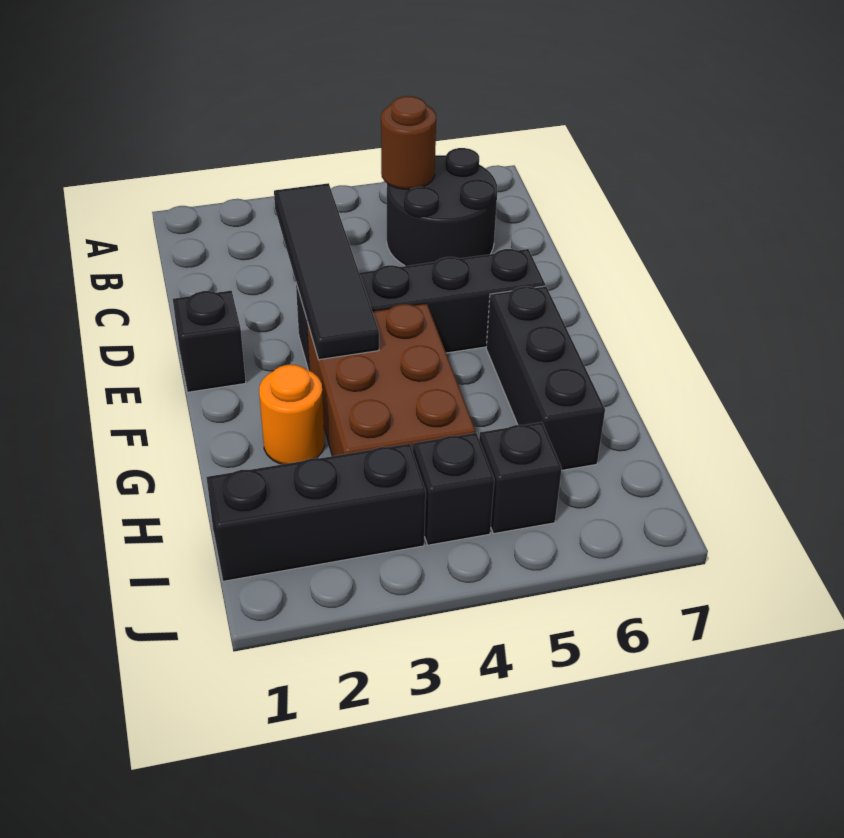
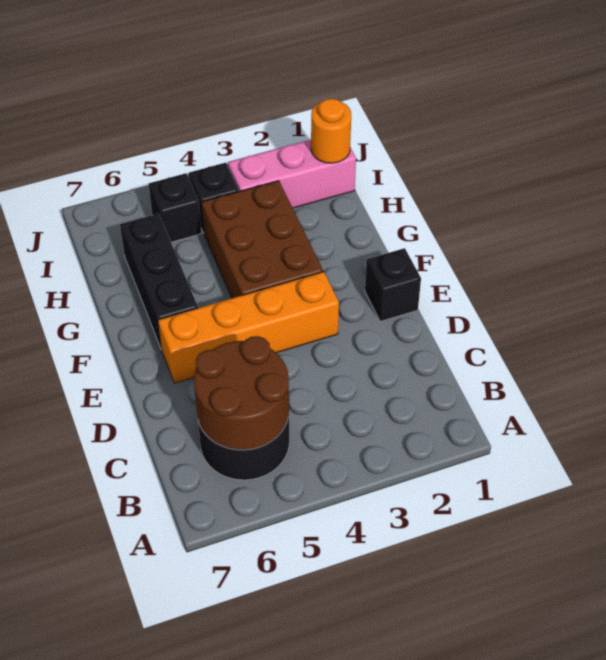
brown round brick B5 level 2 -> brown round brick B5:C6 level 2
black tile C3:F3 level 2 -> none
black brick E3:E6 level 1 -> orange brick E3:E6 level 1
orange round brick G2 level 1 -> orange round brick I1 level 2
black brick I1:I3 level 1 -> pink brick I1:I3 level 1

